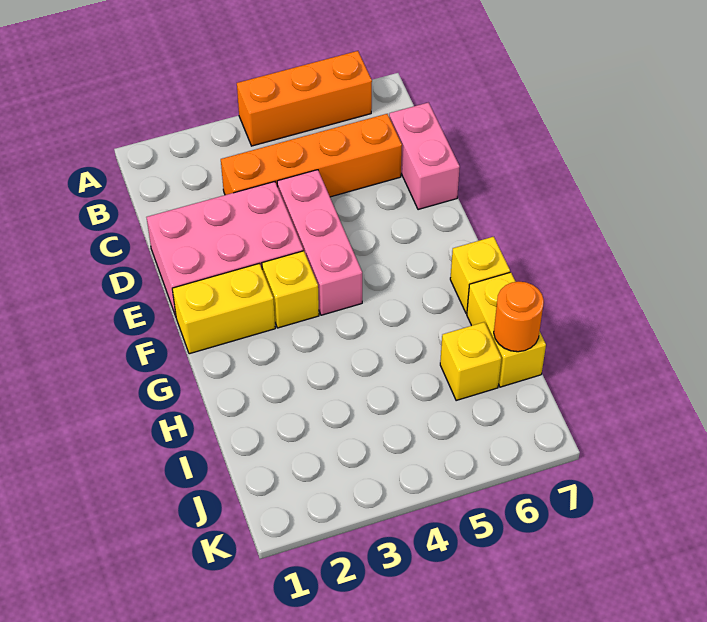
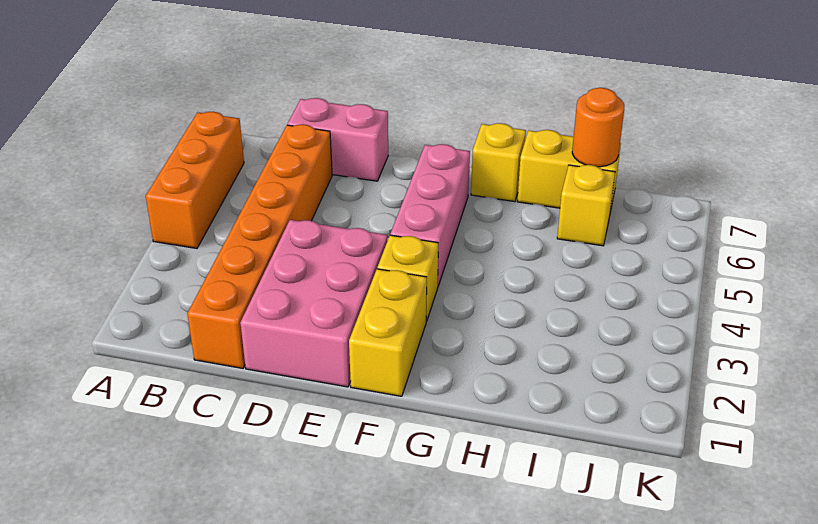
orange brick C3:C6 level 1 -> orange brick C1:C6 level 1
pink brick D4:F4 level 1 -> pink brick F4:F6 level 1

